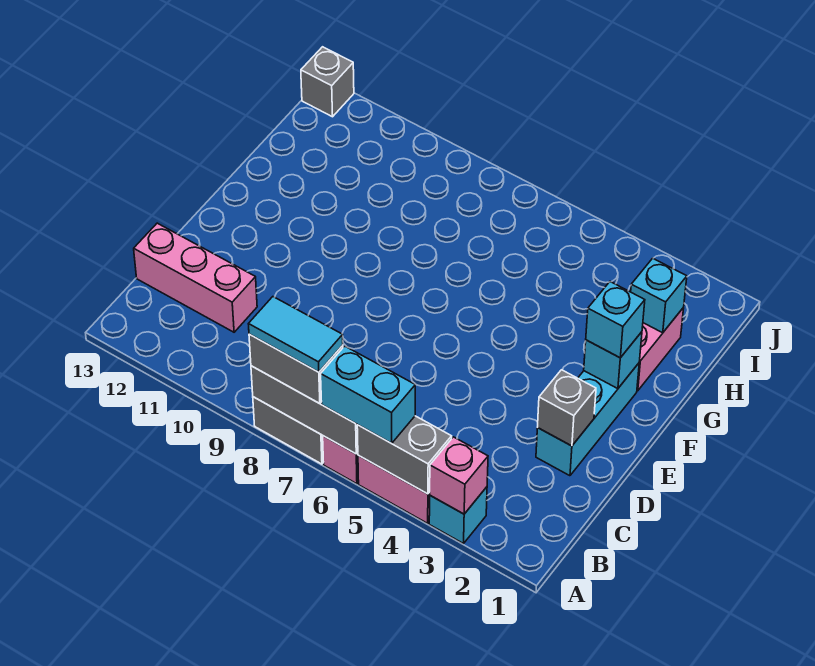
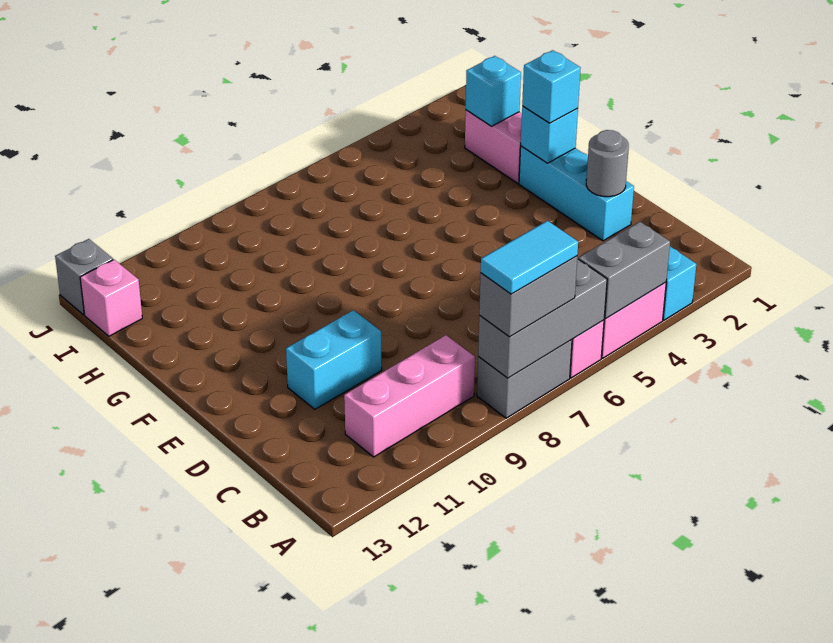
pink brick A3 level 2 -> pink brick I13 level 1
cyan brick A5:A6 level 3 -> cyan brick D10:D11 level 1
pink brick C11:C13 level 1 -> pink brick B9:B11 level 1
grey brick D2 level 2 -> grey round brick D2 level 2

